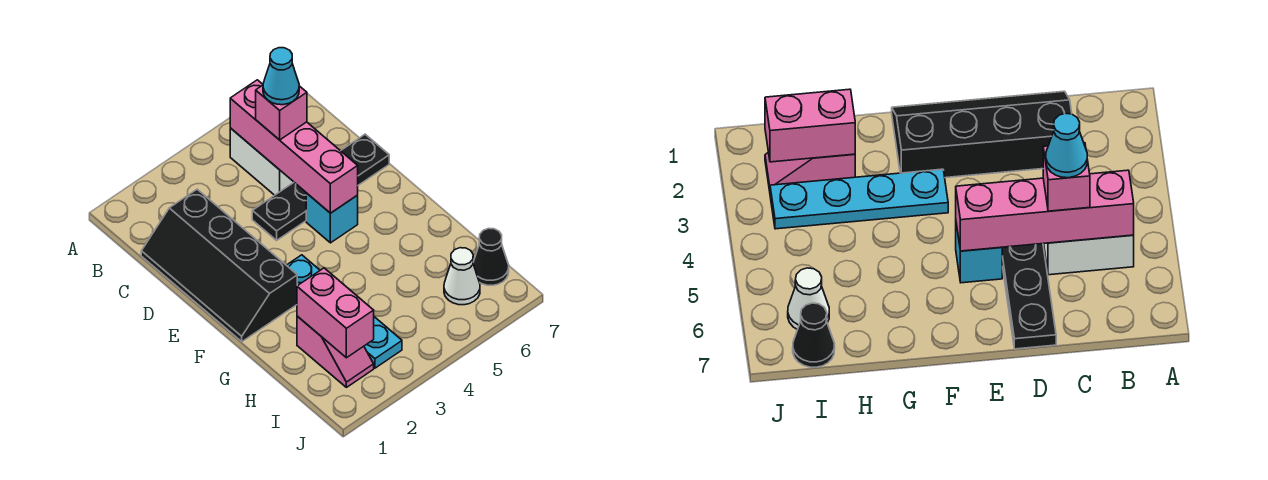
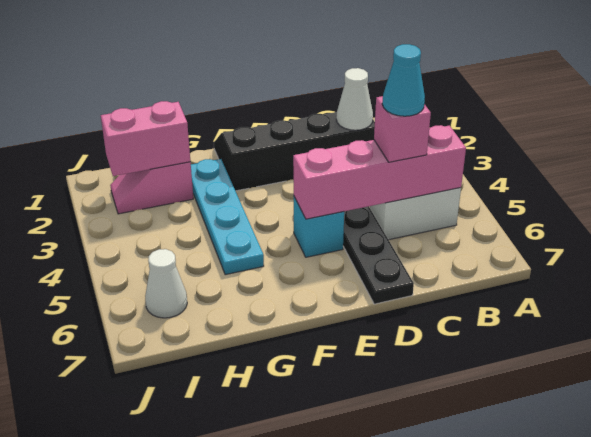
none -> white cone C2 level 2
cyan plate F3:I3 level 1 -> cyan plate G2:G5 level 1
black cone I7 level 1 -> none

